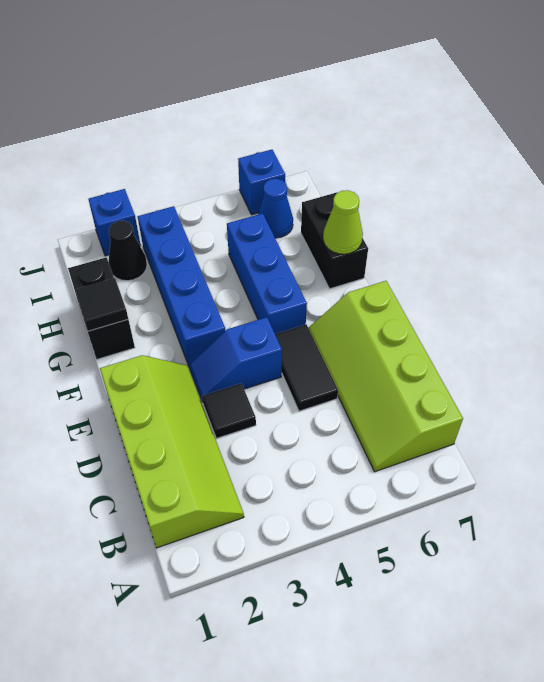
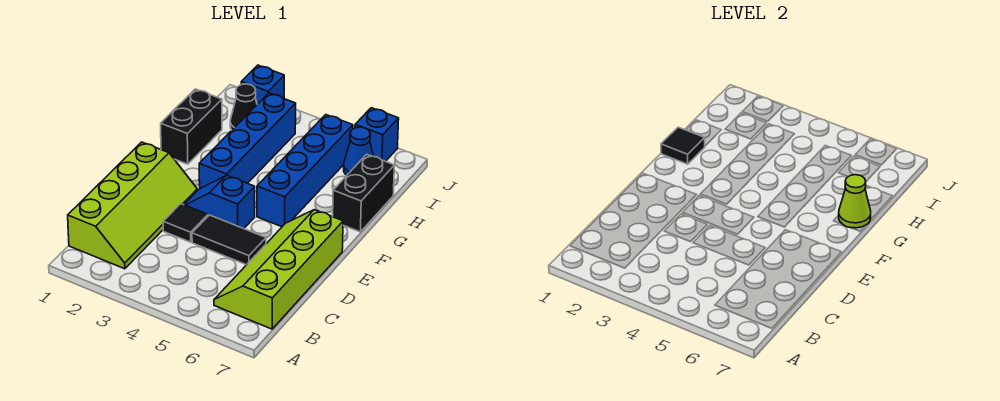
black tile D5:E5 level 1 -> black tile D4:D5 level 1
blue brick F5:H5 level 1 -> blue brick F5:I5 level 1

